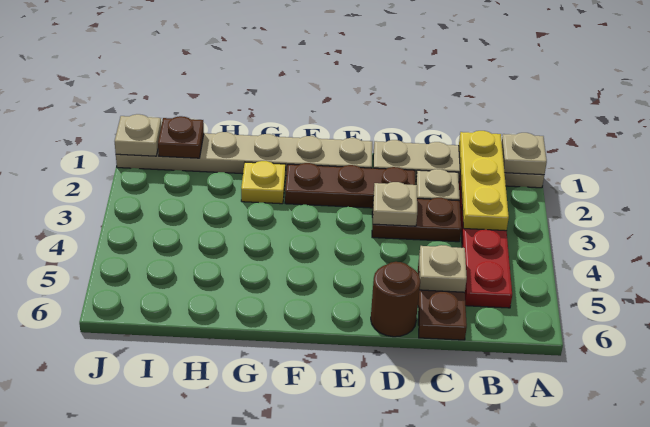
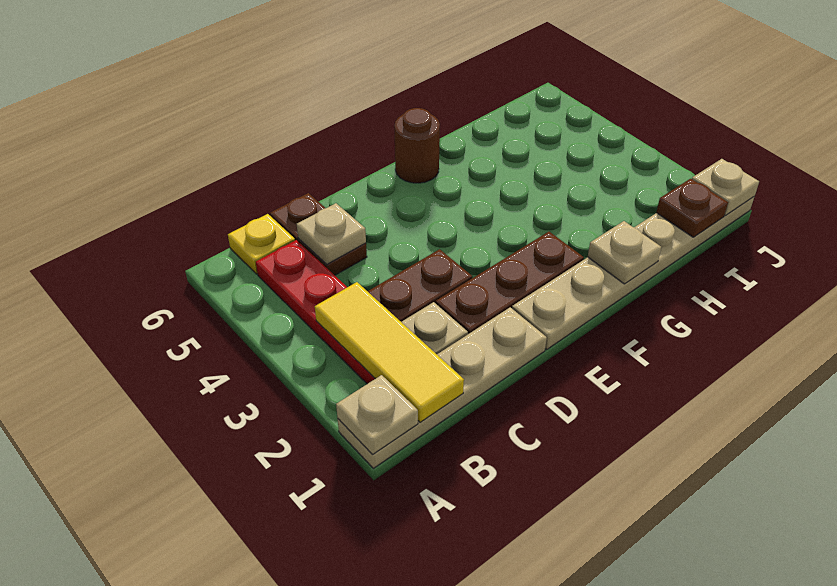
yellow plate B1:B3 level 2 -> yellow tile B1:B3 level 2
tan plate D3 level 2 -> tan plate G1 level 2
brown round brick D6 level 1 -> brown round brick F6 level 1
yellow plate G2 level 1 -> yellow plate B6 level 1

